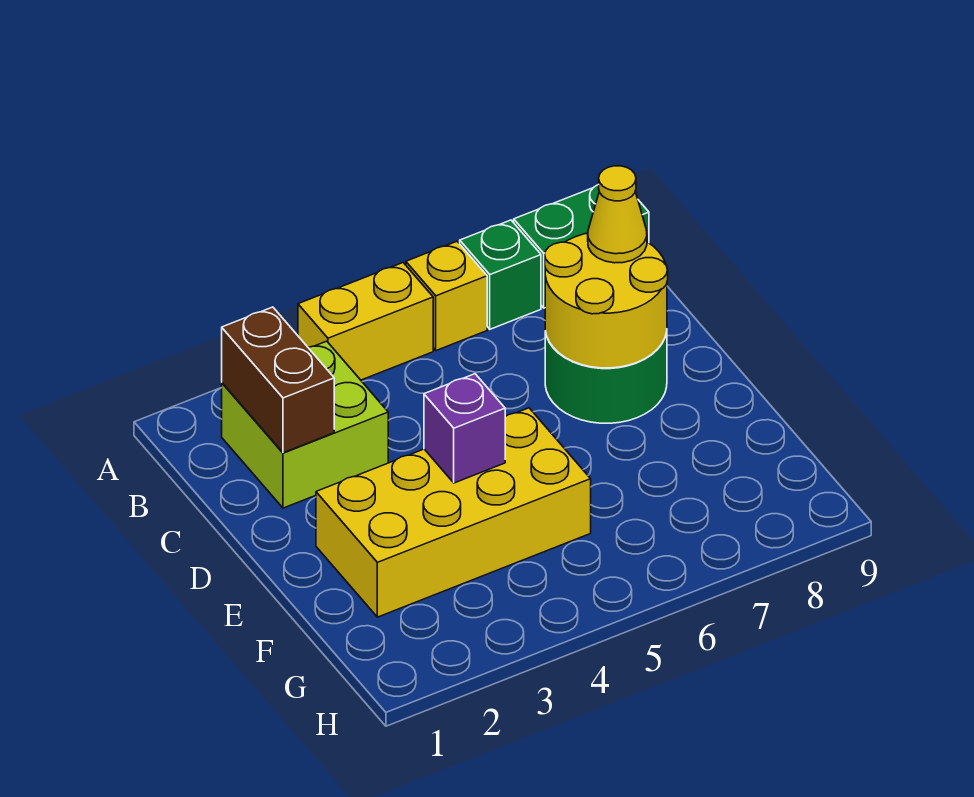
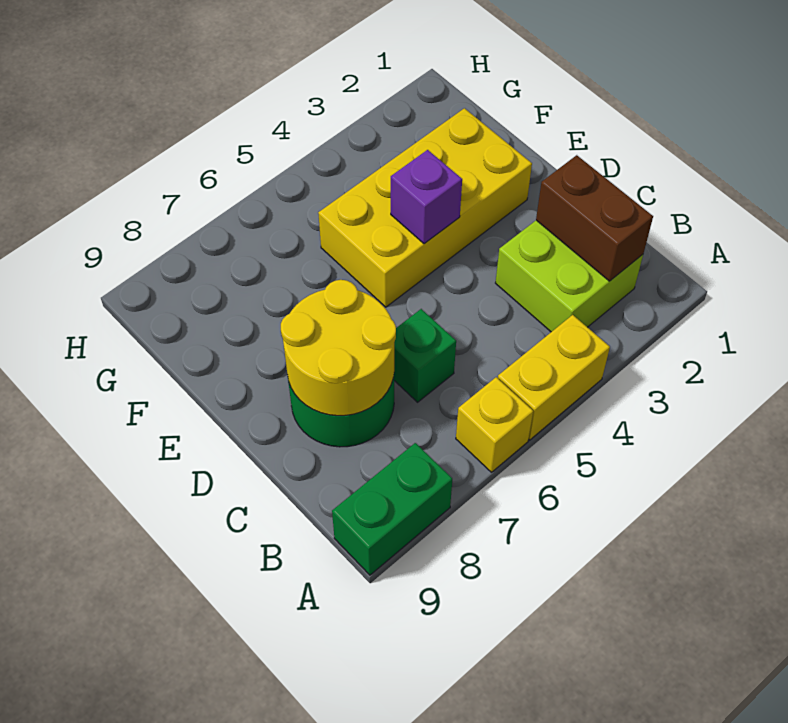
green brick A7 level 1 -> green brick C6 level 1
yellow cone C8 level 3 -> none

